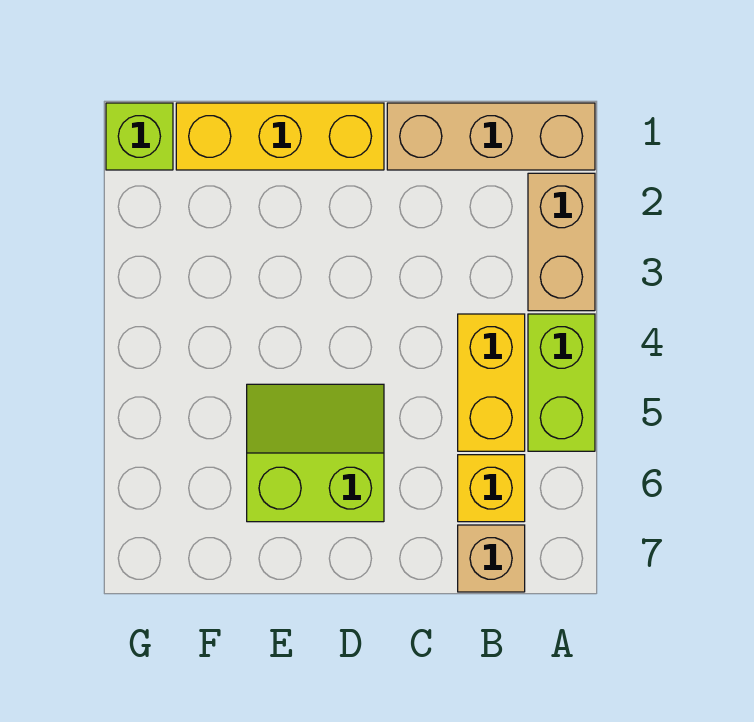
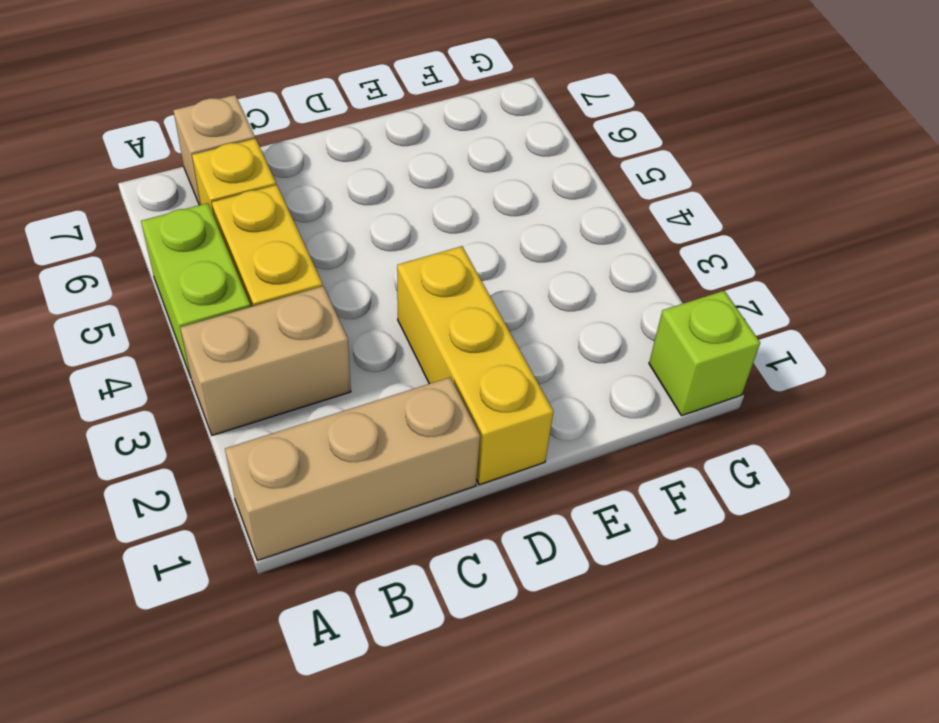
tan brick A2:A3 level 1 -> tan brick A3:B3 level 1
yellow brick D1:F1 level 1 -> yellow brick D1:D3 level 1
lime slope D5:E6 level 1 top 6 -> none

